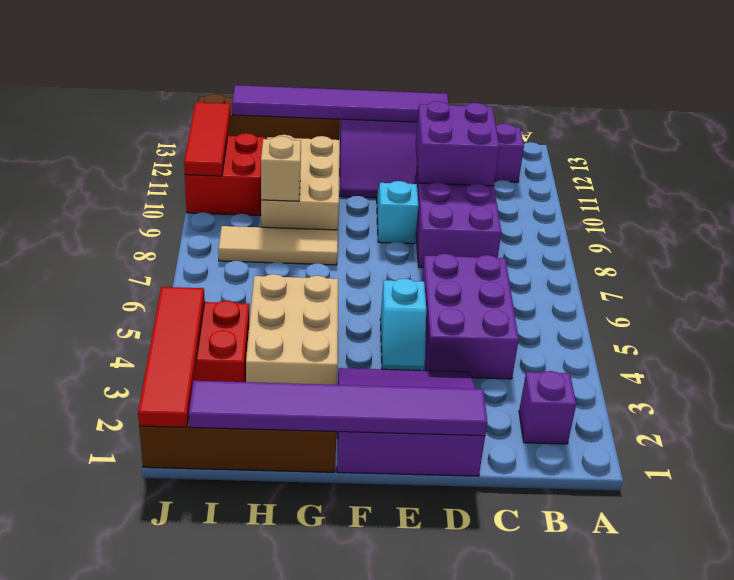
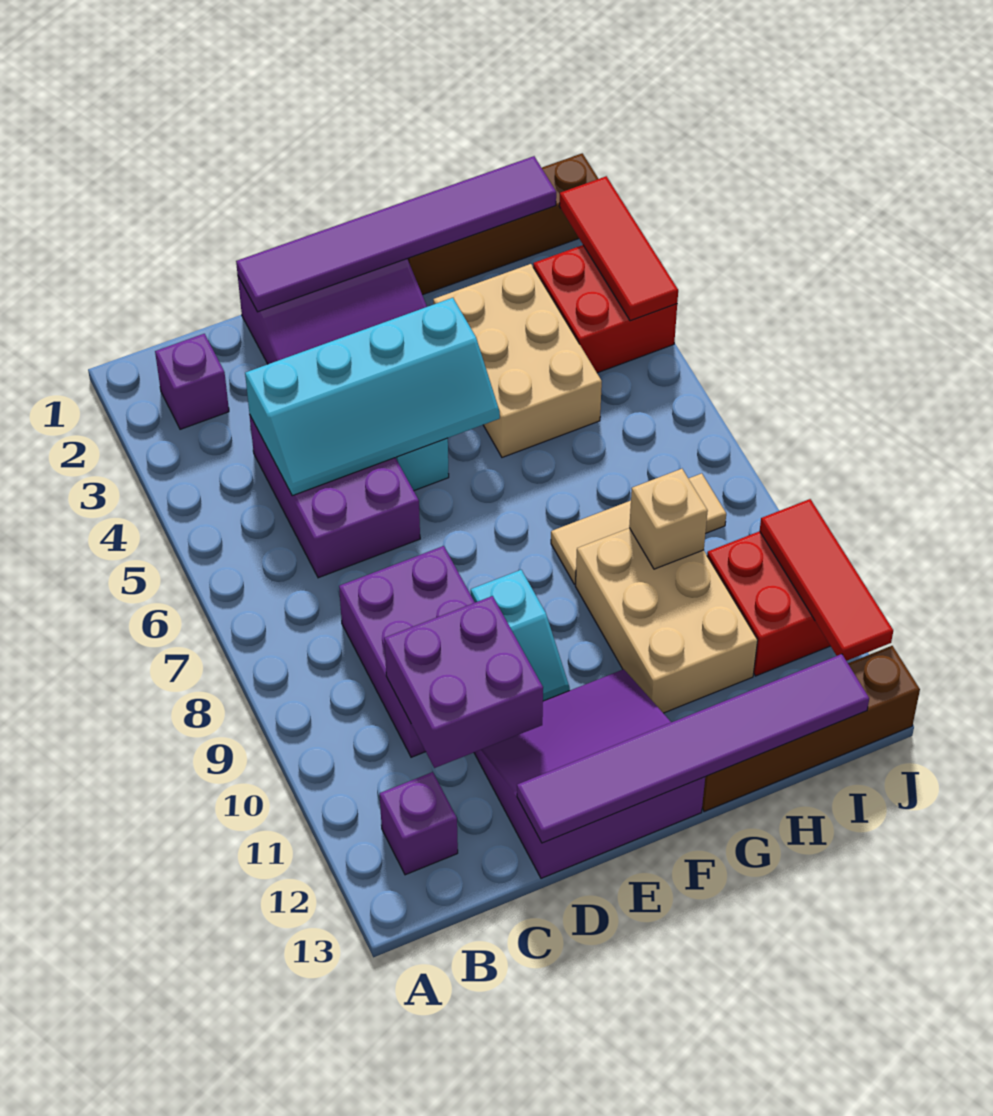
none -> cyan slope C4:F5 level 2 top 4
red tile J1:J4 level 2 -> red tile J2:J4 level 2

